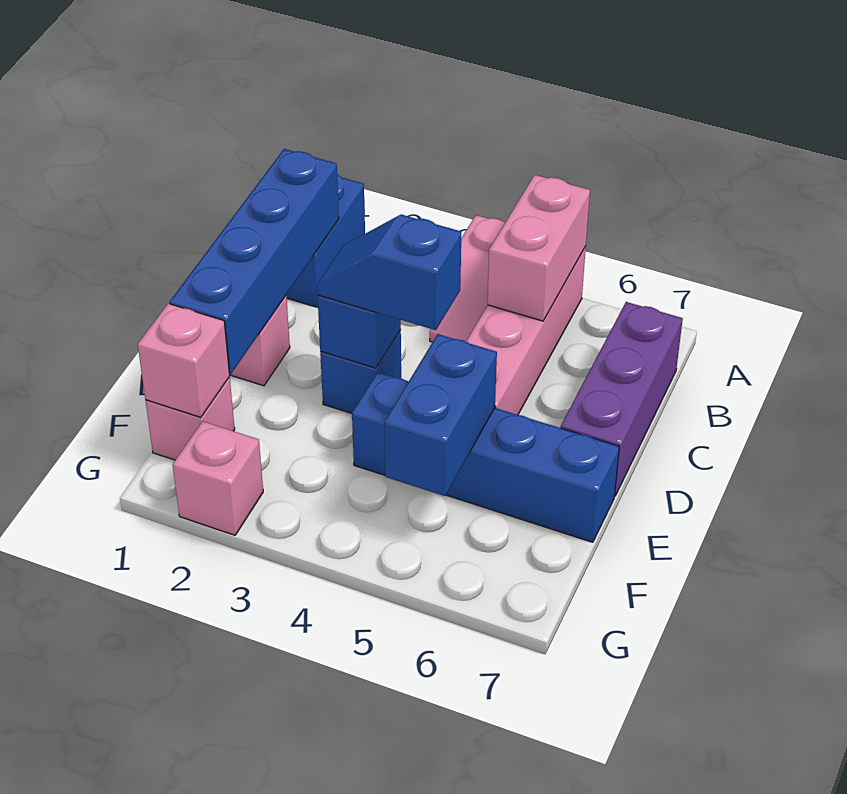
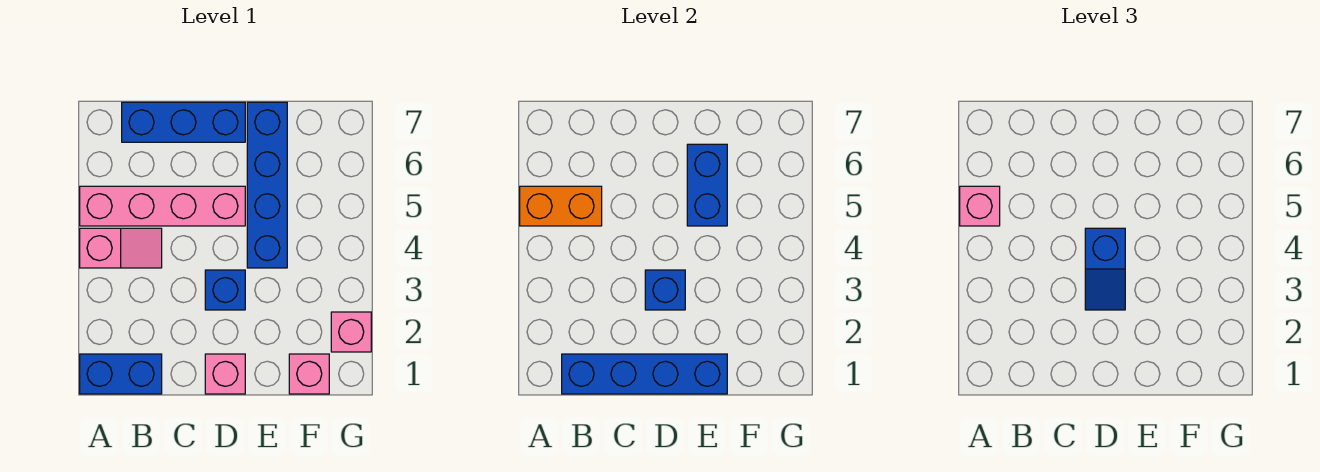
pink brick A5:B5 level 2 -> orange brick A5:B5 level 2
purple brick B7:D7 level 1 -> blue brick B7:D7 level 1
blue brick E5:F5 level 2 -> blue brick E5:E6 level 2
pink brick F1 level 2 -> pink brick A5 level 3

